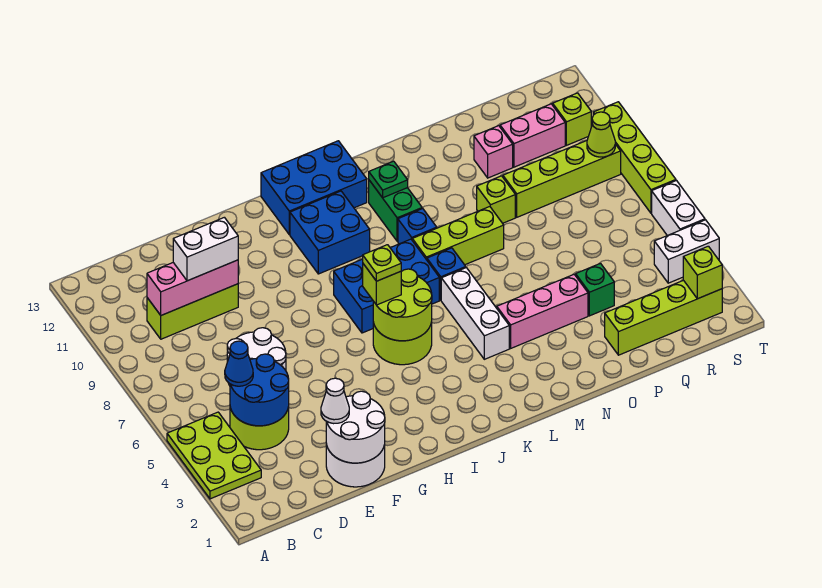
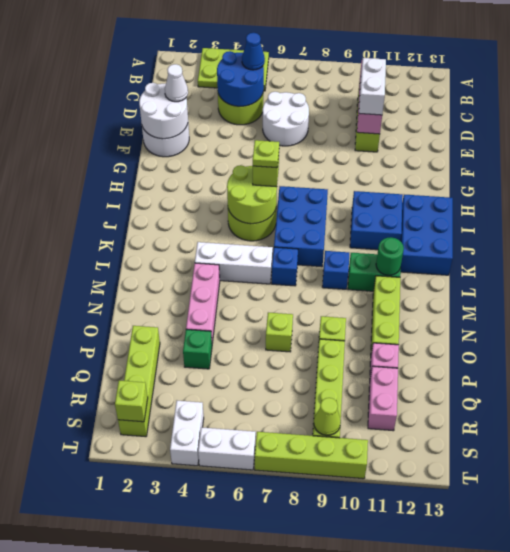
lime brick L8:N8 level 1 -> lime brick M11:O11 level 1
green plate L11 level 2 -> green round brick L11 level 2
lime brick S11 level 1 -> lime brick O7 level 1

